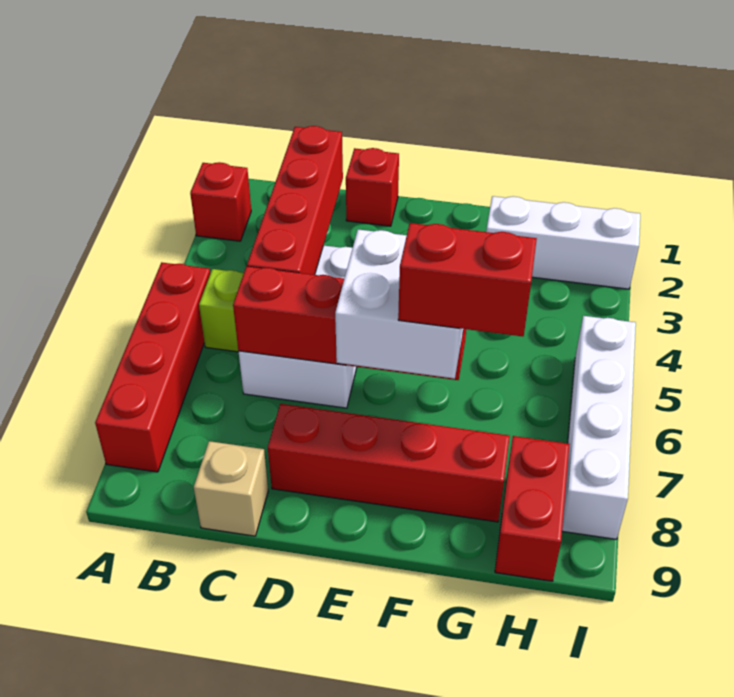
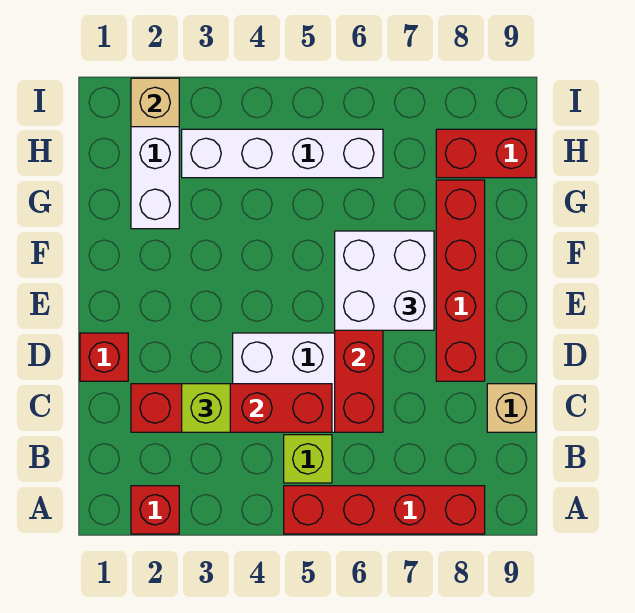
none -> lime brick C3 level 3
red brick F7:G7 level 4 -> none
none -> tan brick I2 level 2
white brick I5:I8 level 1 -> white brick H3:H6 level 1

